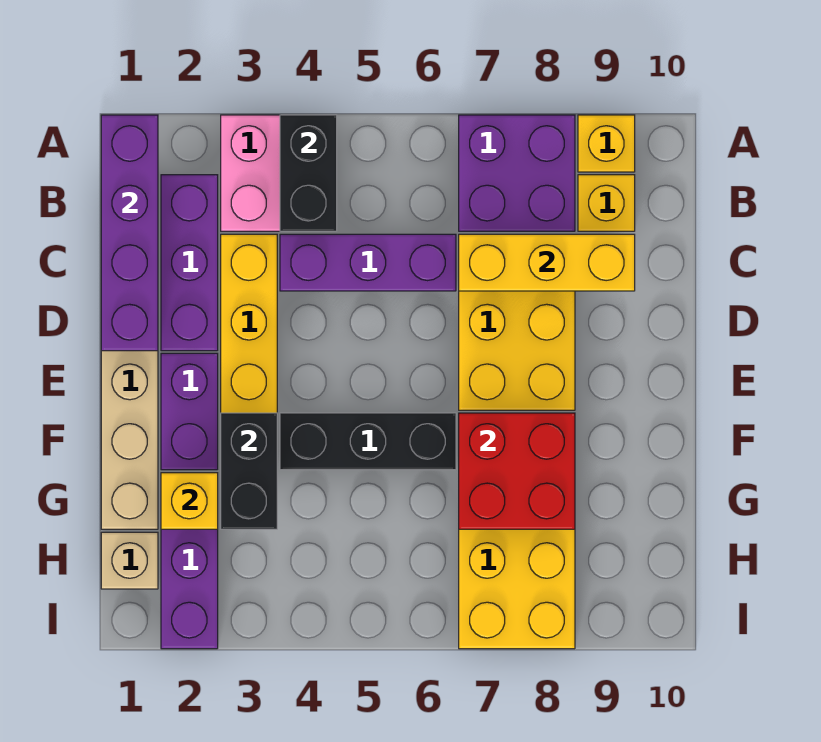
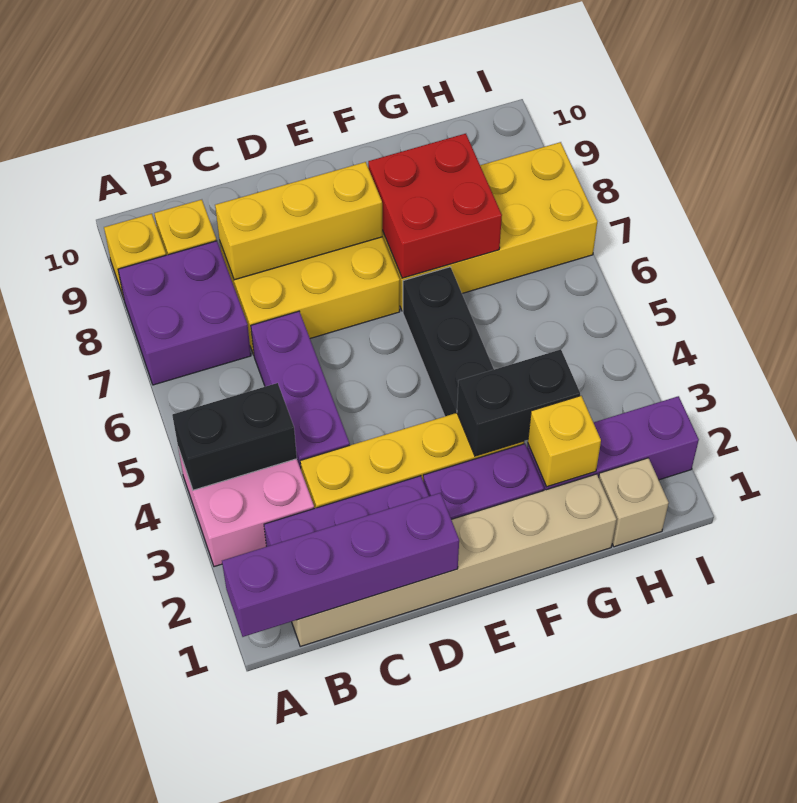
yellow brick C7:C9 level 2 -> yellow brick C8:E8 level 2

